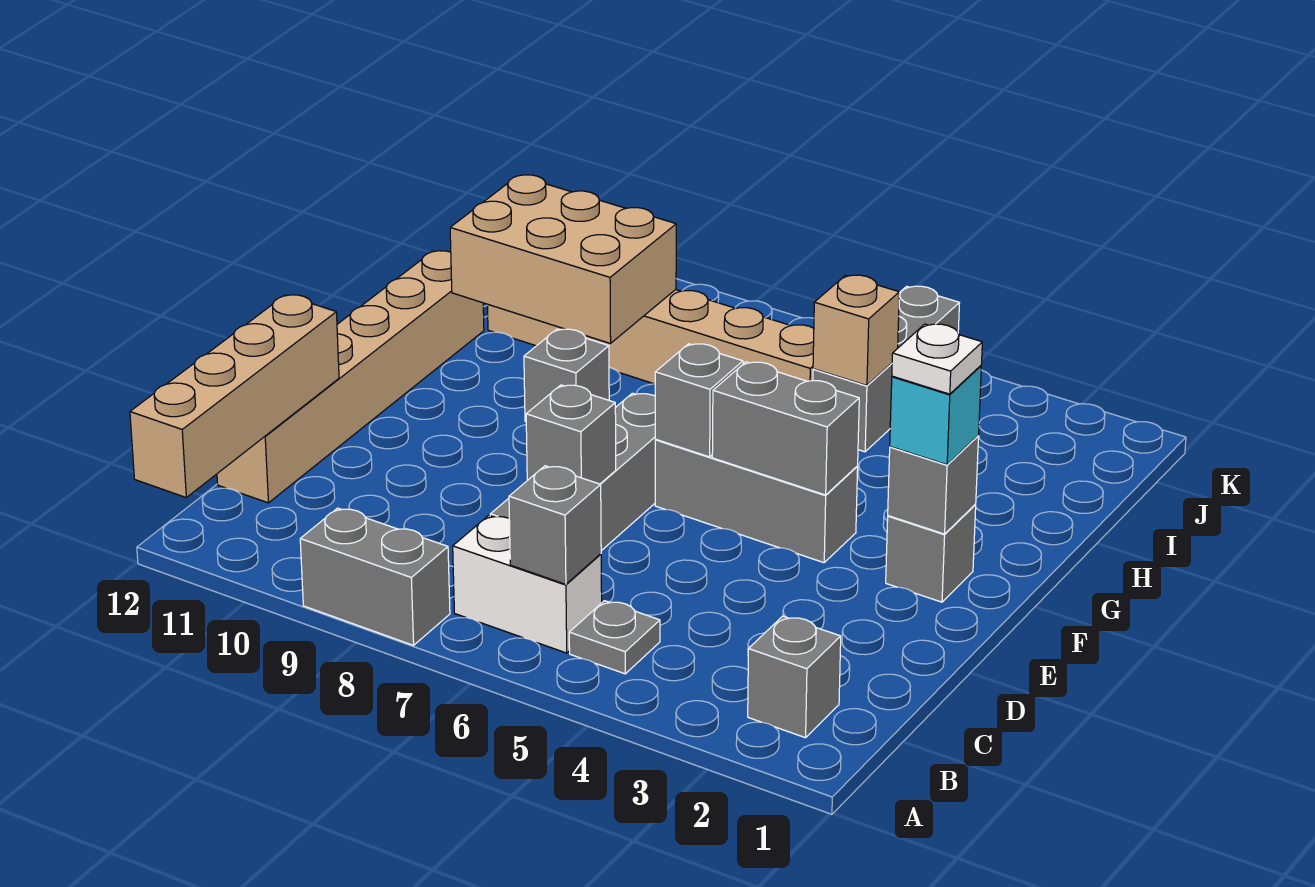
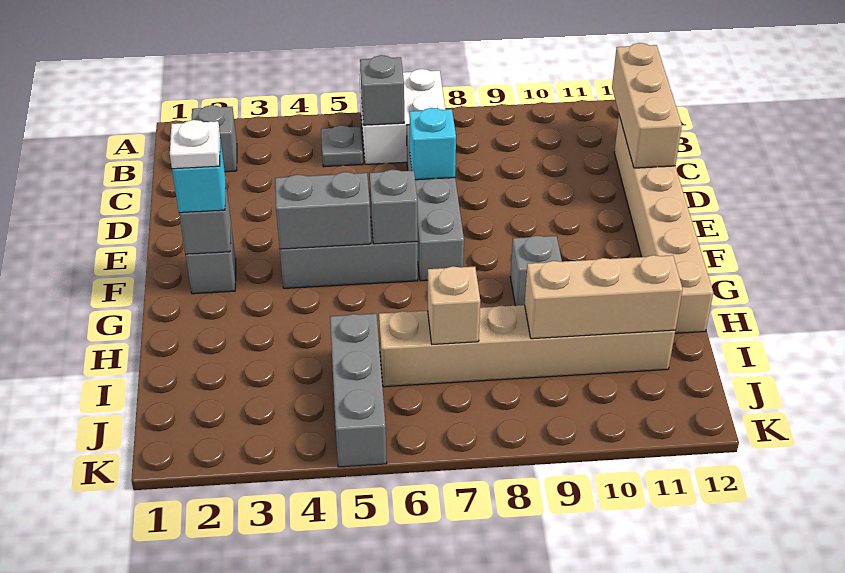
grey brick A8:A9 level 1 -> none
tan brick A12:D12 level 2 -> tan brick B12:D12 level 2
white brick B6:B7 level 1 -> white brick A6:B7 level 1
grey brick D7 level 2 -> cyan brick D7 level 2
tan brick H9:I11 level 2 -> tan brick I9:I11 level 2
tan brick I5 level 2 -> tan brick I7 level 2

